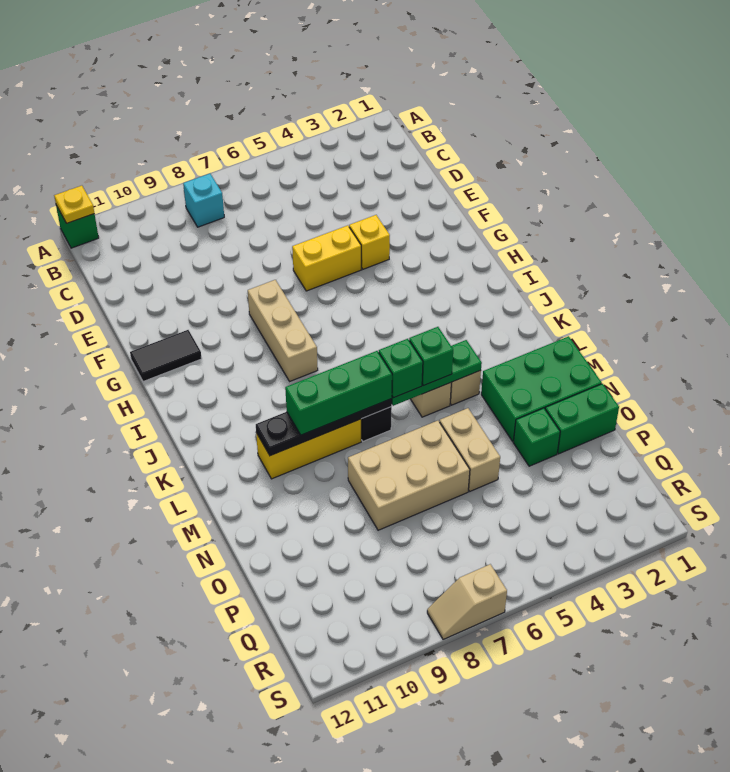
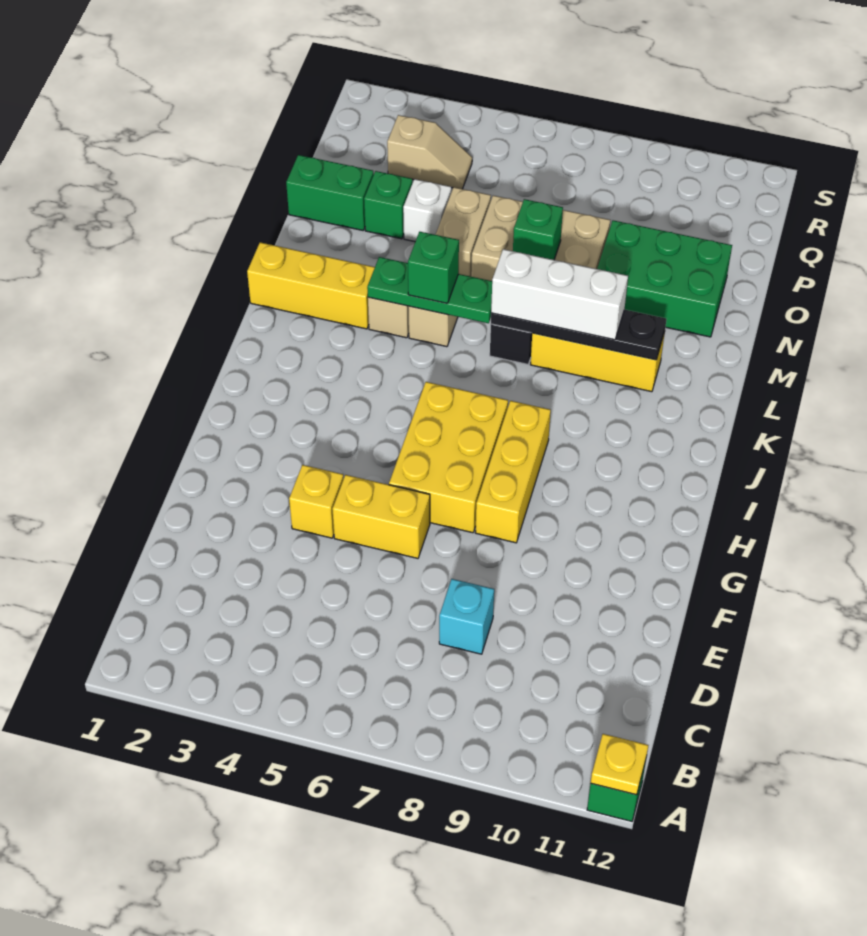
cyan brick B8 level 1 -> cyan brick D8 level 1
none -> yellow brick G6:I7 level 1
tan brick G8:I8 level 1 -> yellow brick G8:I8 level 1
black tile G11:G12 level 1 -> none
none -> yellow brick L1:L3 level 1
green brick L6 level 3 -> green brick N7 level 2
green brick L7:L9 level 3 -> white brick L7:L9 level 3
green brick M1:N3 level 1 -> green brick N9:O11 level 1
none -> white brick O4 level 1
tan slope S7:S8 level 1 top 7 -> tan slope Q3:Q4 level 1 top 3

